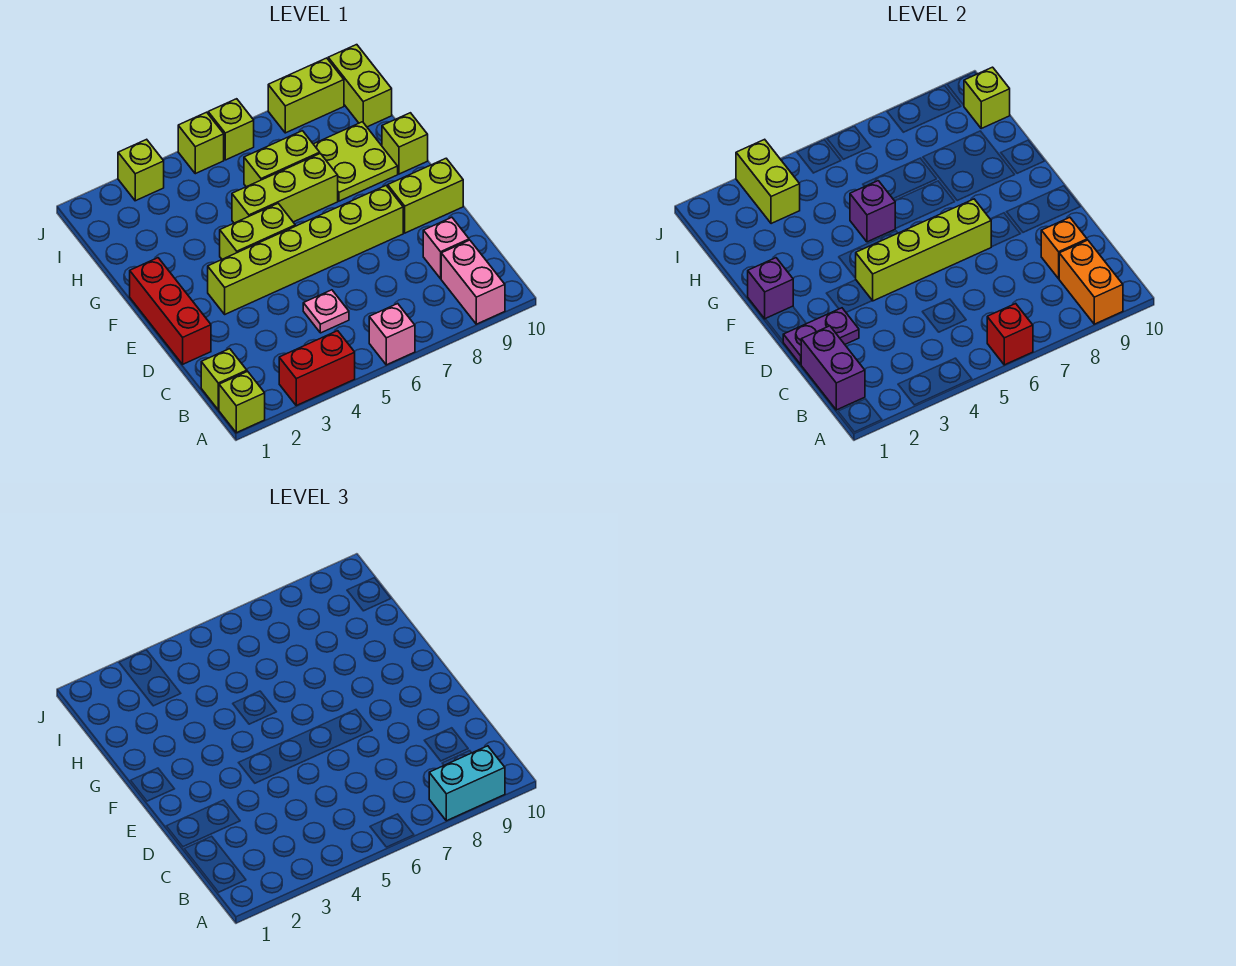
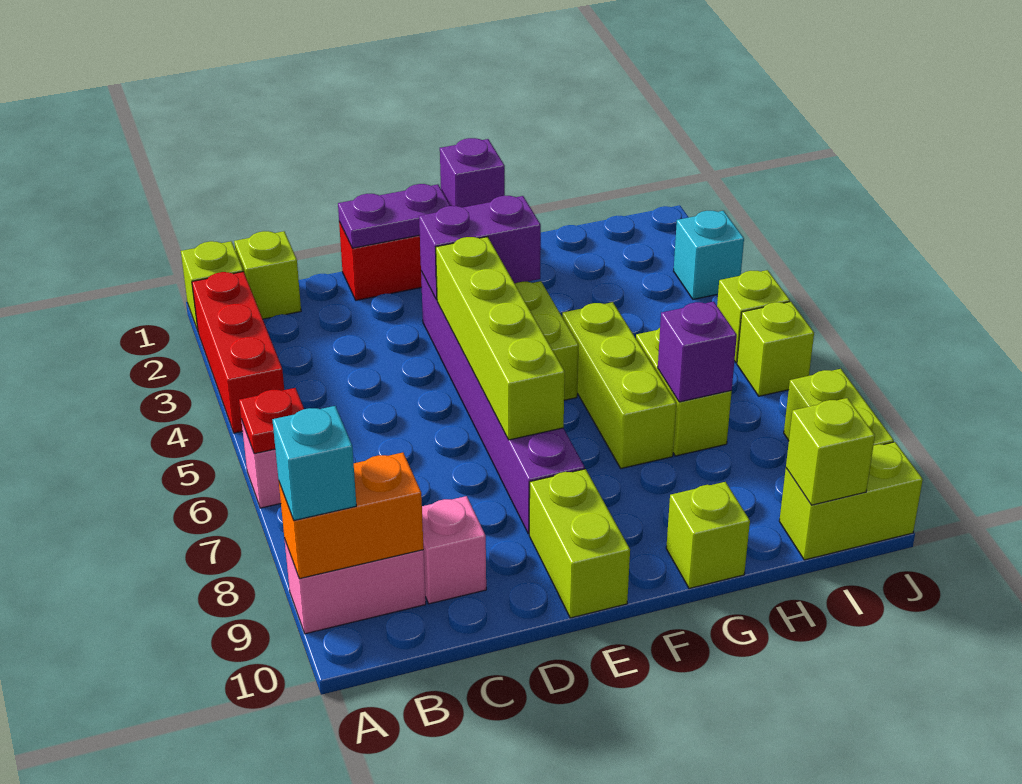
red brick A3:A4 level 1 -> red brick A2:A4 level 1
red brick A6 level 2 -> red plate A6 level 2
cyan brick A8:A9 level 3 -> cyan brick A9 level 3
purple brick B1:C1 level 2 -> purple brick E3:F3 level 2
pink plate C5 level 1 -> none
orange brick C9 level 2 -> none
purple plate D1:D2 level 2 -> purple plate D1:E1 level 2
lime brick E3:E8 level 1 -> purple brick E3:E8 level 1
purple brick G5 level 2 -> purple brick H7 level 2
lime plate G8:H9 level 1 -> none
lime brick I3:J3 level 2 -> none
lime brick J3 level 1 -> cyan brick J3 level 1

